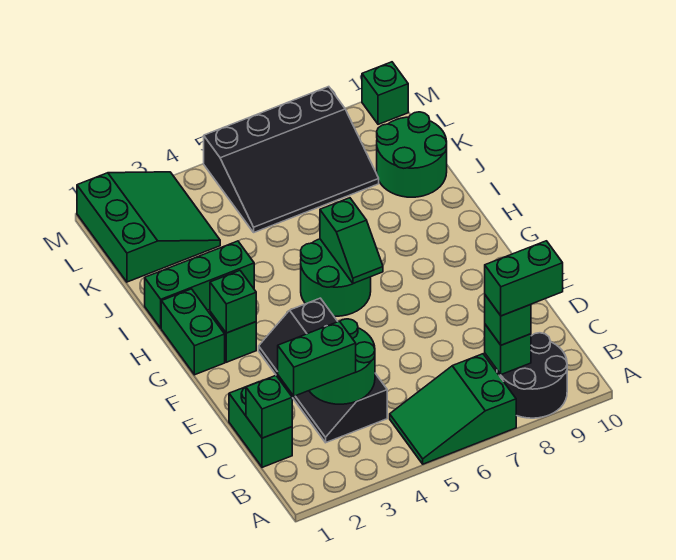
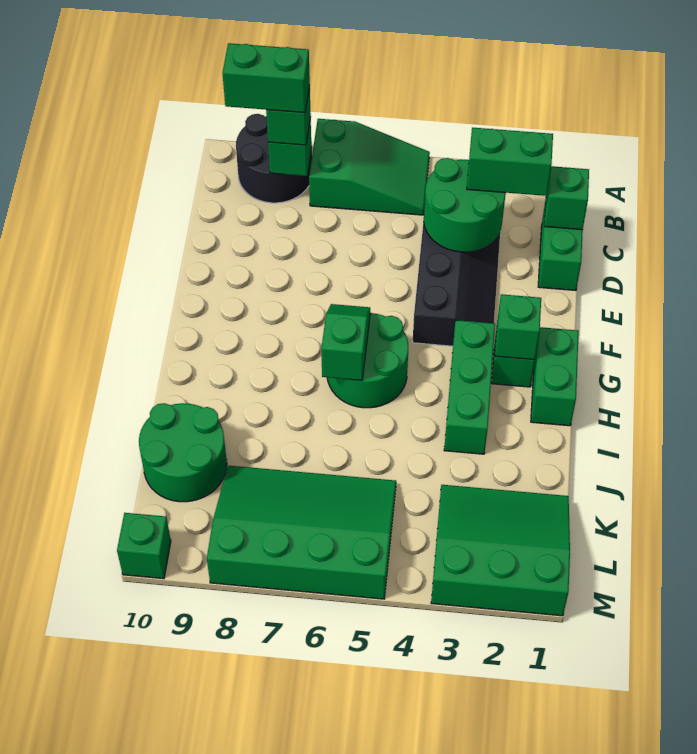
green brick I1:I3 level 1 -> green brick G3:I3 level 1
green slope K1:M3 level 1 top 1 -> green slope K1:M3 level 1 top M
black slope K5:M8 level 1 top M -> green slope K5:M8 level 1 top M

